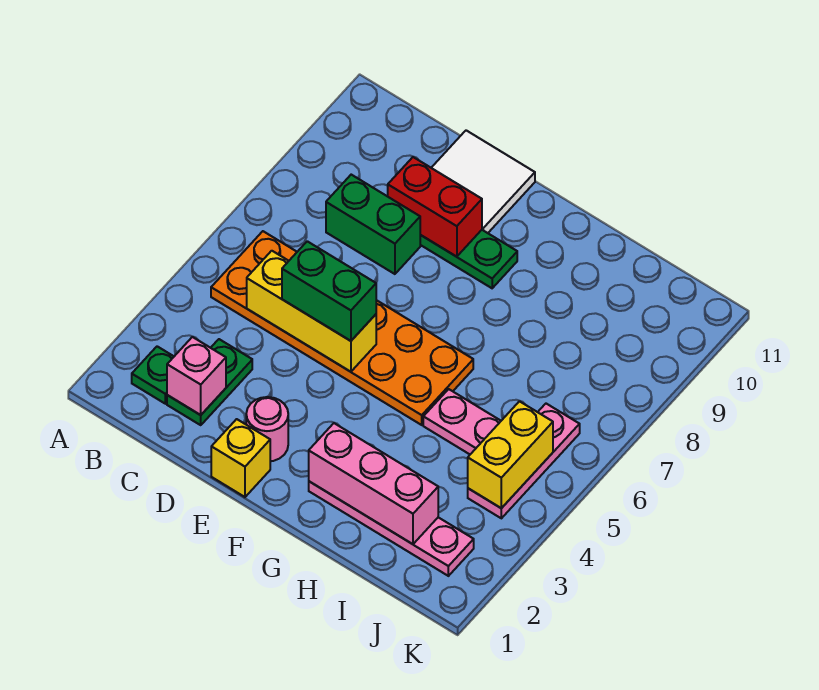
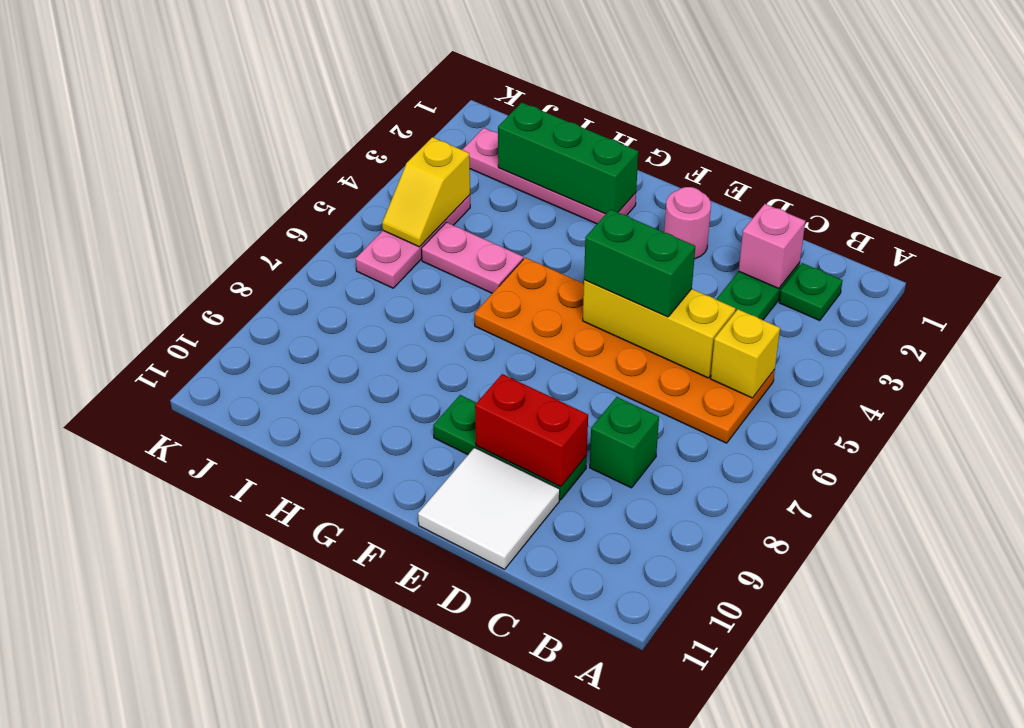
green brick C8:D8 level 1 -> green brick C8 level 1
yellow brick E1 level 1 -> yellow brick B5 level 2
pink brick G2:I2 level 2 -> green brick G2:I2 level 2
yellow brick J4:J5 level 2 -> yellow slope J4:J5 level 2 top 4

